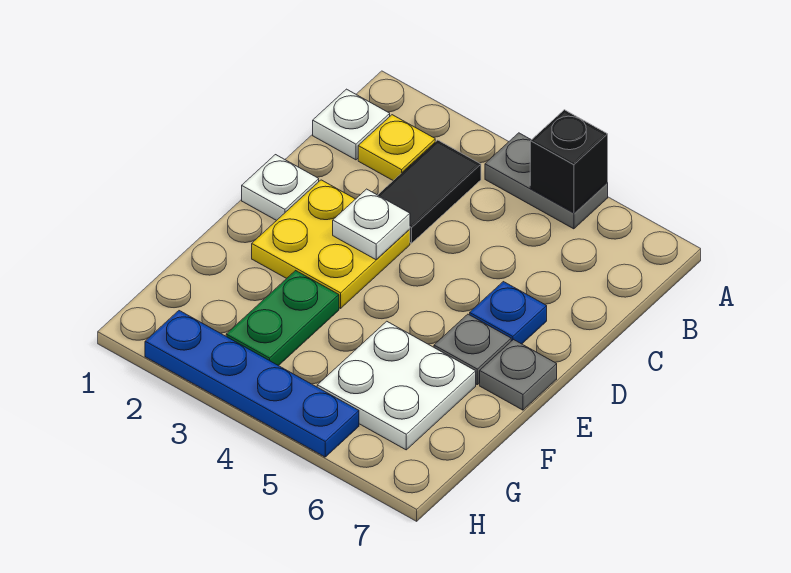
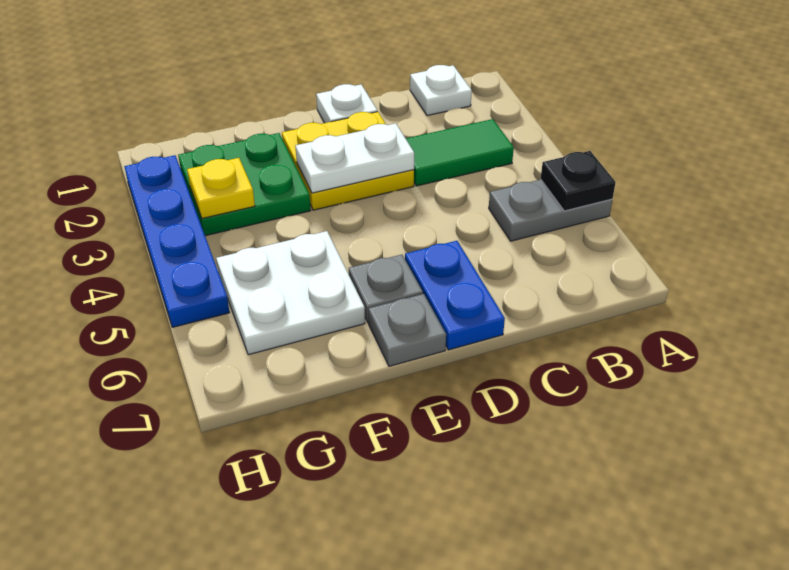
grey plate A4:A5 level 1 -> grey plate A5:B5 level 1
black brick A5 level 2 -> black plate A5 level 2
yellow plate B2 level 1 -> yellow plate G3 level 2
black tile B3:C3 level 1 -> green tile B3:C3 level 1
white plate D3 level 2 -> white plate D3:E3 level 2
blue plate D6 level 1 -> blue plate D6:D7 level 1
green plate F3:G3 level 1 -> green plate F2:G3 level 1

